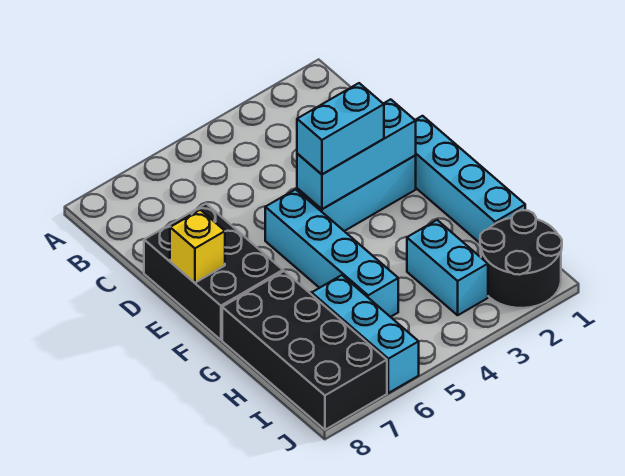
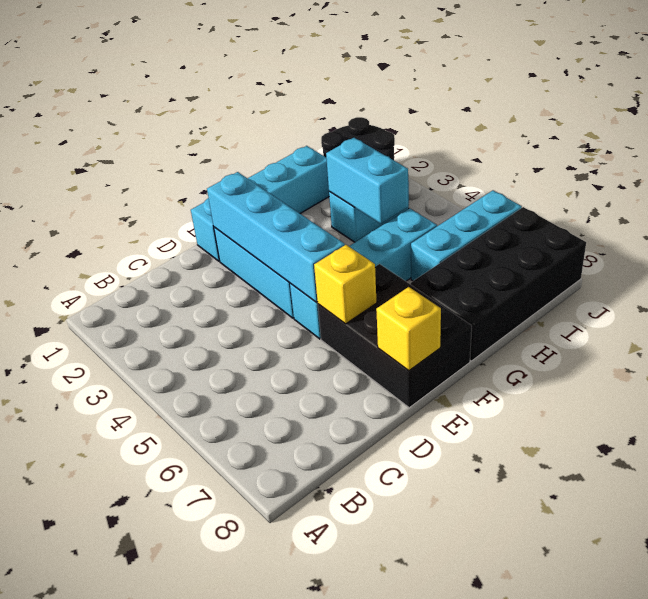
black brick D7:F8 level 1 -> black brick E6:F8 level 1
cyan brick E2:E4 level 2 -> cyan brick E2:E5 level 2
cyan brick E3:E4 level 3 -> cyan brick H3:H4 level 2
none -> yellow brick E6 level 2

